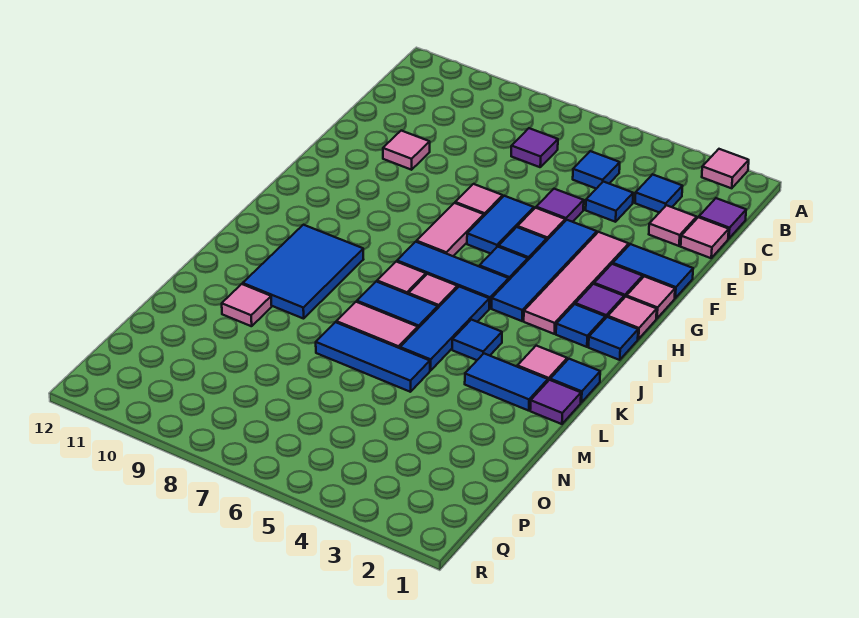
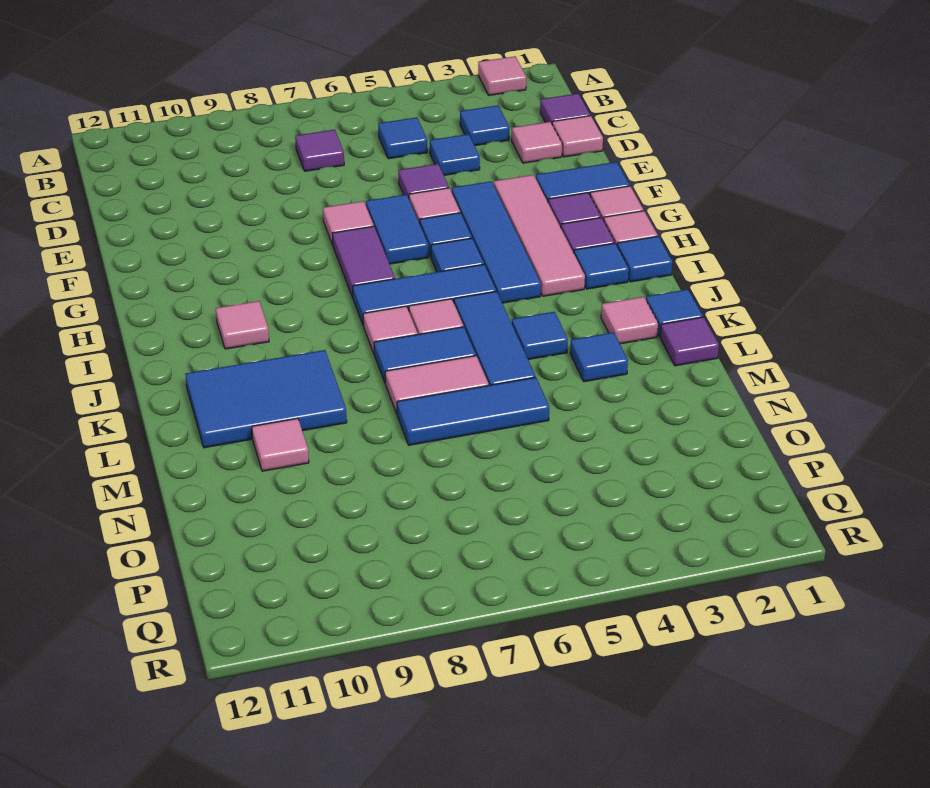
pink tile E10 level 1 -> pink tile I10 level 1
pink tile G7:H7 level 1 -> purple tile G7:H7 level 1
blue tile J9:L10 level 1 -> blue tile K9:L11 level 1
blue tile L2:L3 level 1 -> blue tile L3 level 1

